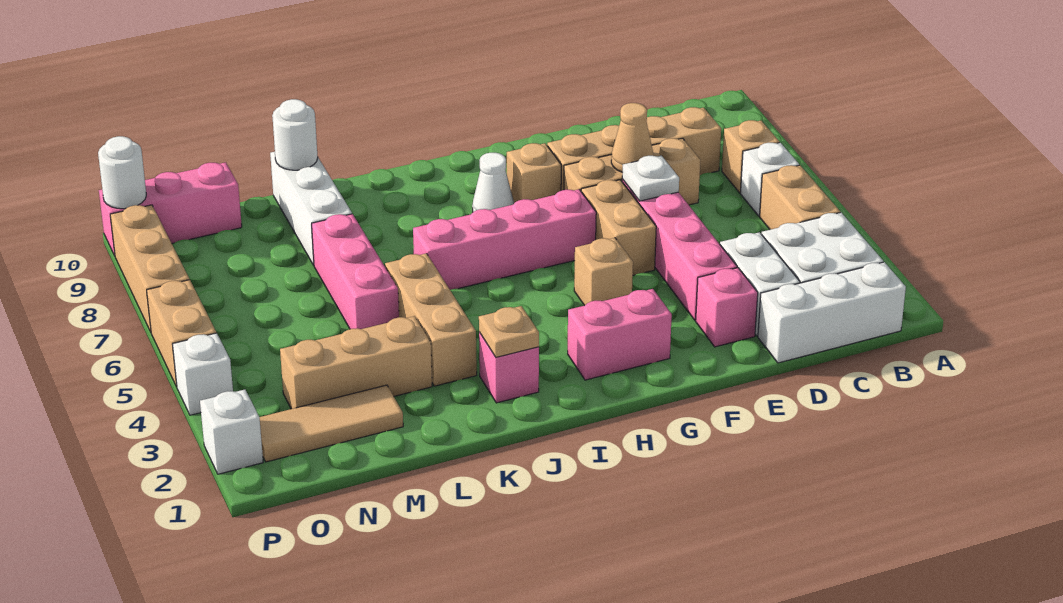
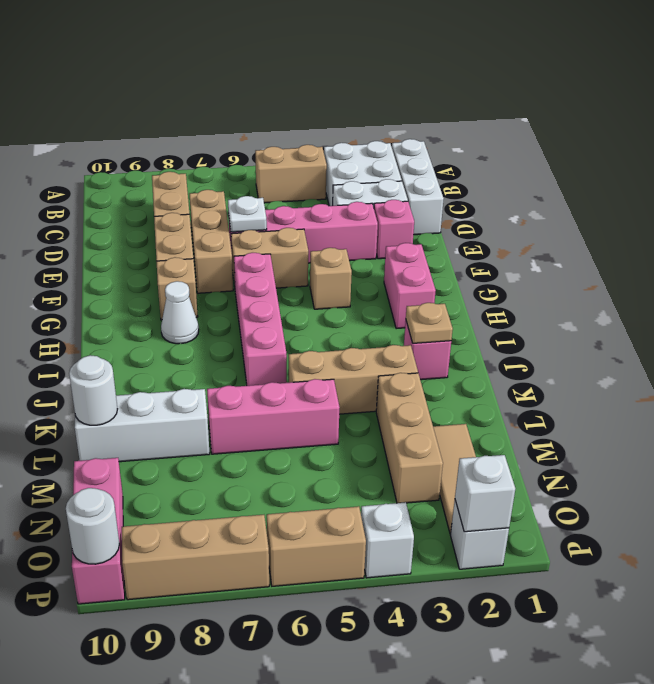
white brick B6 level 1 -> white brick P2 level 2
tan brick B7 level 1 -> none
tan cone E7 level 2 -> none

